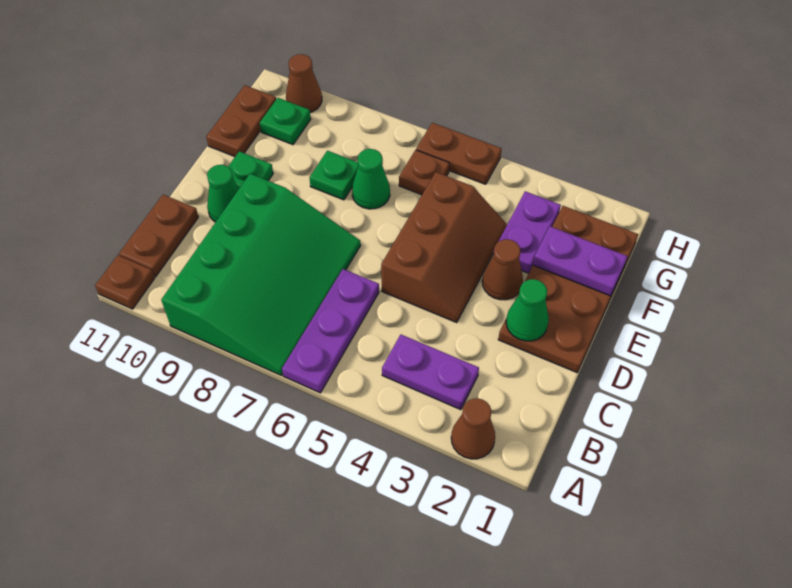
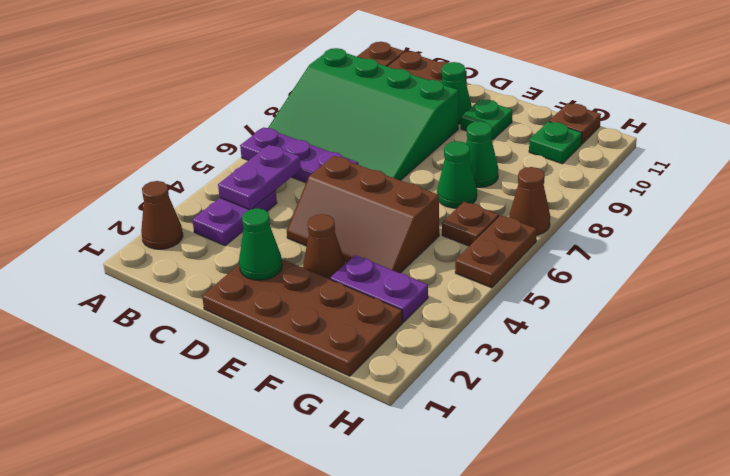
purple plate F1:F2 level 2 -> purple plate B4:B5 level 2
green plate F8 level 1 -> green cone F8 level 1
brown plate F11:G11 level 1 -> brown plate G11 level 1
brown cone H10 level 1 -> brown cone H7 level 1

